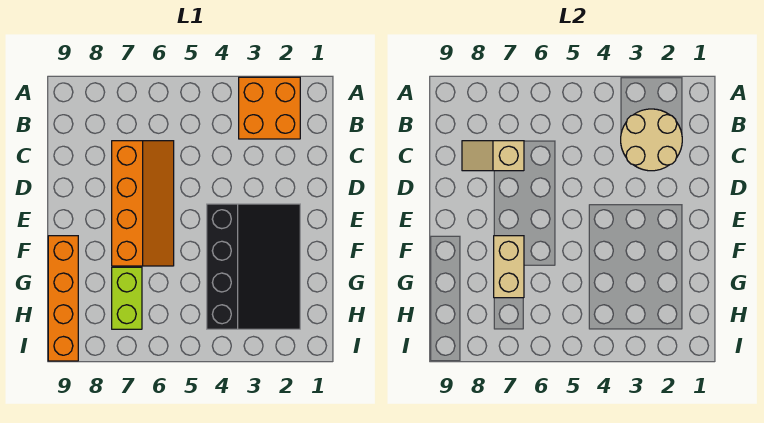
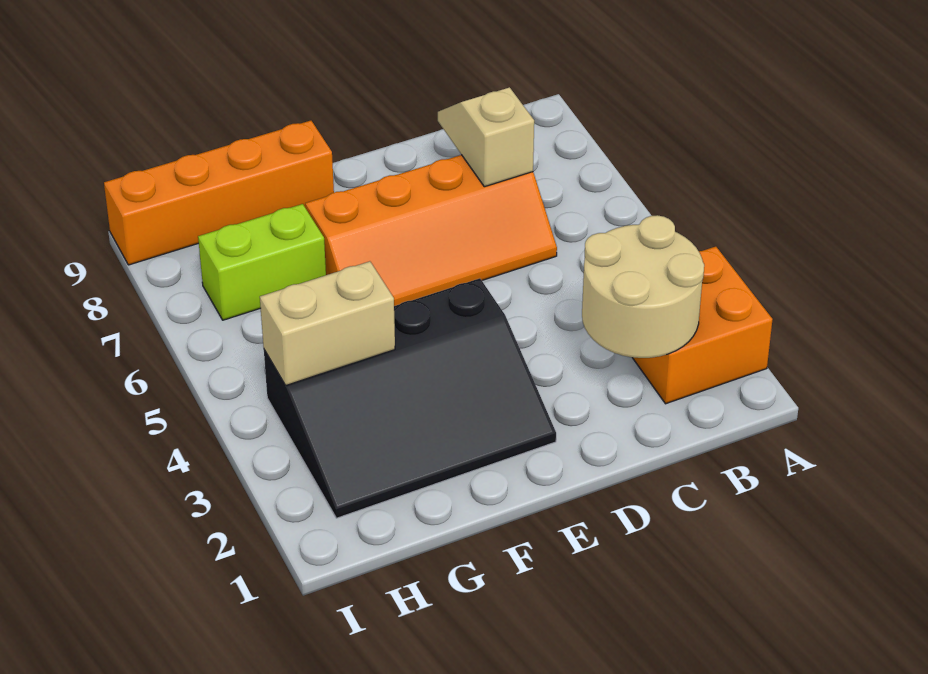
tan brick F7:G7 level 2 -> tan brick G4:H4 level 2

